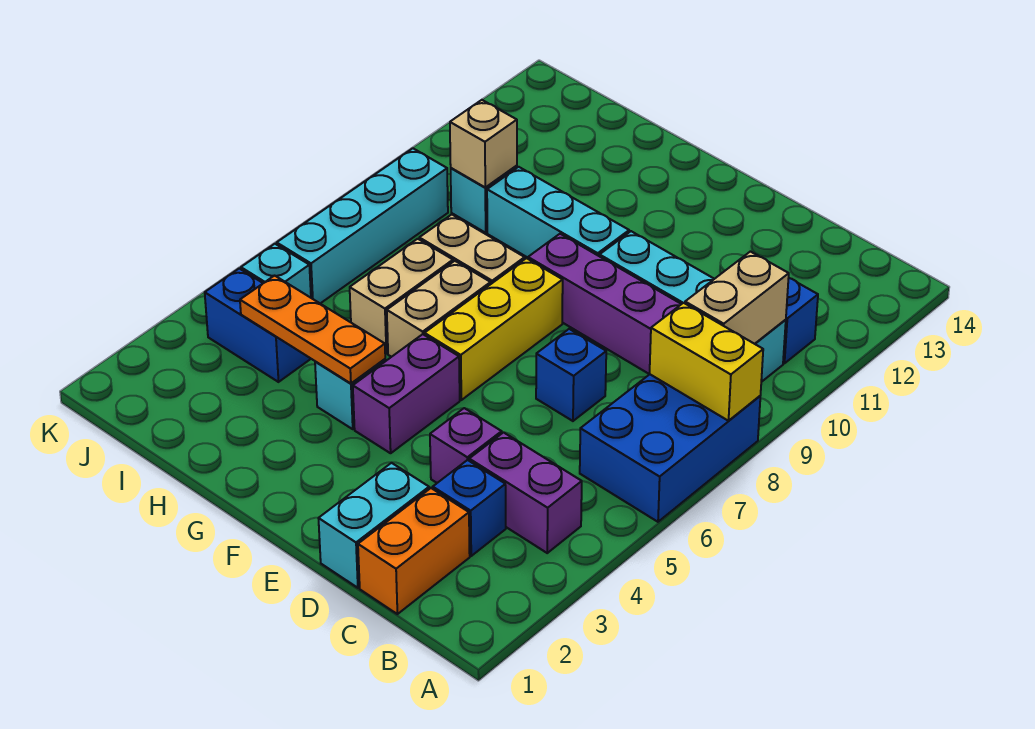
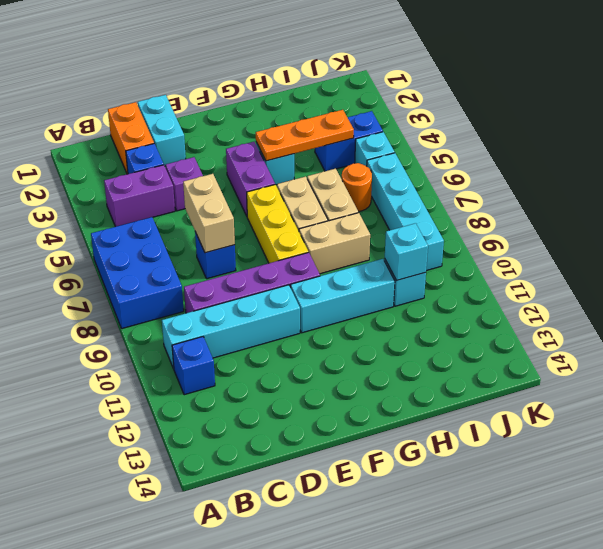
yellow brick A8:B8 level 2 -> none
tan brick B9:B10 level 2 -> tan brick D6:D7 level 2
none -> orange round brick I6 level 1
tan brick I10 level 2 -> cyan brick I10 level 2

